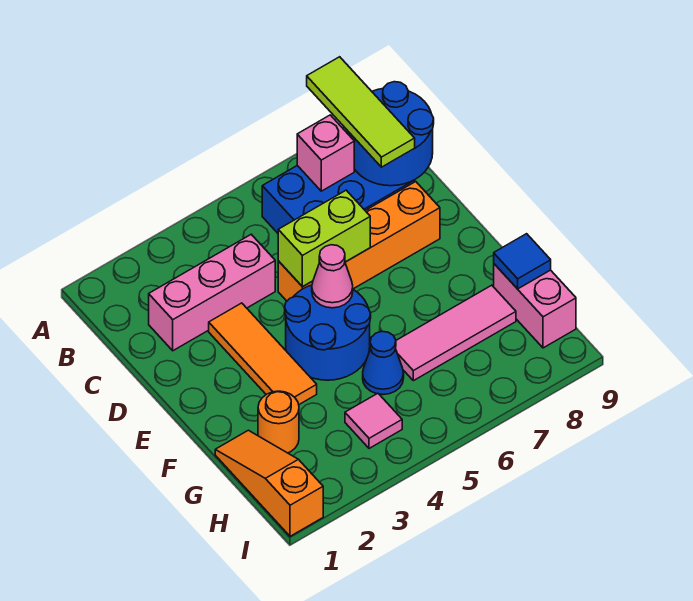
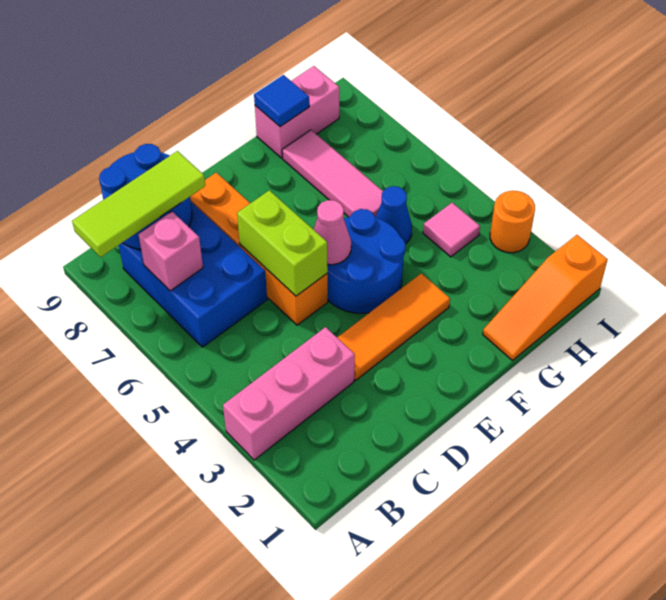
pink brick C2:C4 level 1 -> pink brick A3:C3 level 1
orange round brick G2 level 1 -> orange round brick I3 level 1

